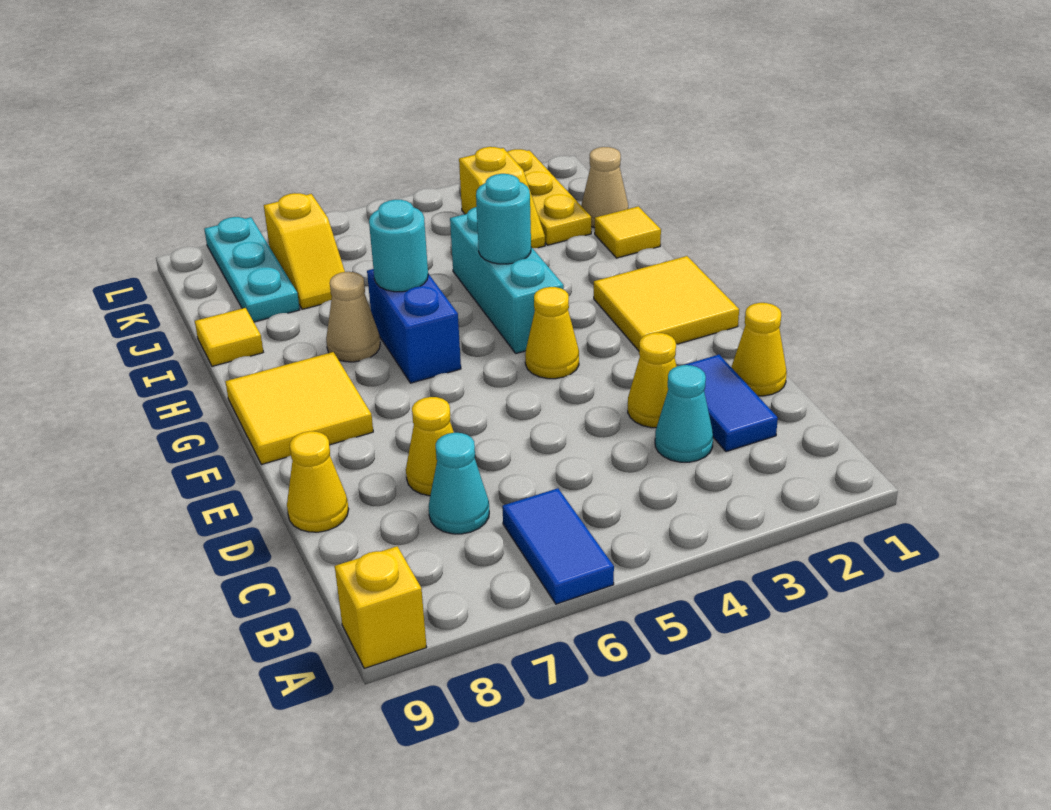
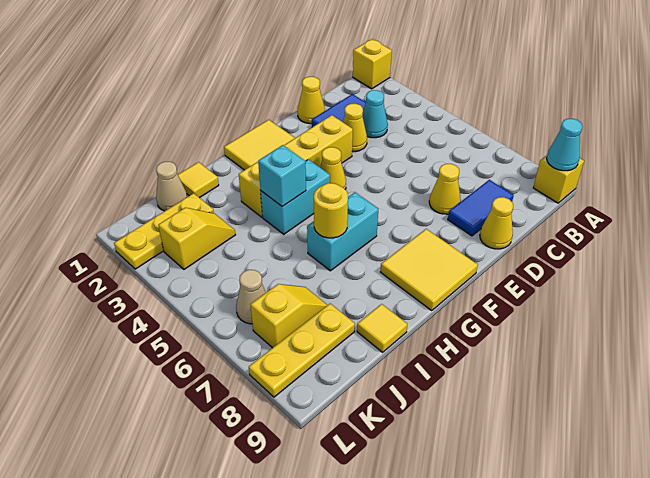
none -> yellow brick A1 level 1
blue tile A6:B6 level 1 -> blue tile C8:D8 level 1
cyan cone C7 level 1 -> cyan cone A9 level 2
none -> yellow brick E3:H3 level 1
cyan brick G4:I4 level 1 -> cyan brick G4:H4 level 1
blue brick G6:H6 level 1 -> cyan brick G6:H6 level 1
cyan round brick H4 level 2 -> cyan brick H4 level 2
cyan round brick H6 level 2 -> yellow round brick H6 level 2
tan cone H7 level 1 -> tan cone K6 level 1
cyan plate J8:L8 level 1 -> yellow plate J8:L8 level 1

